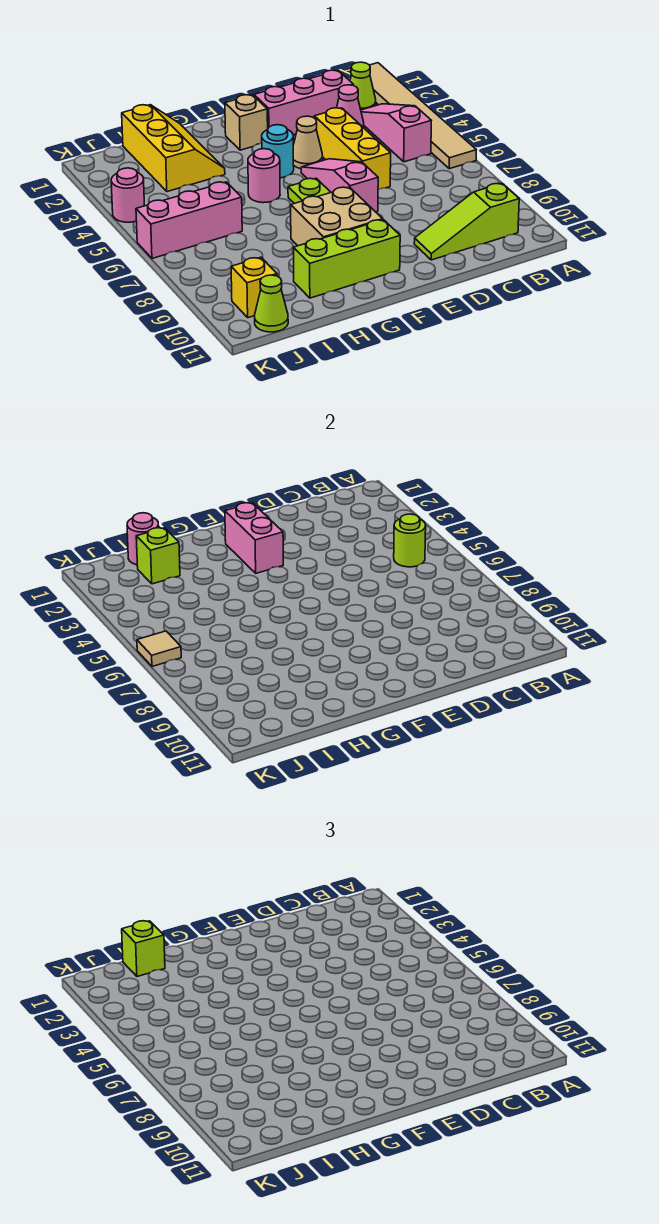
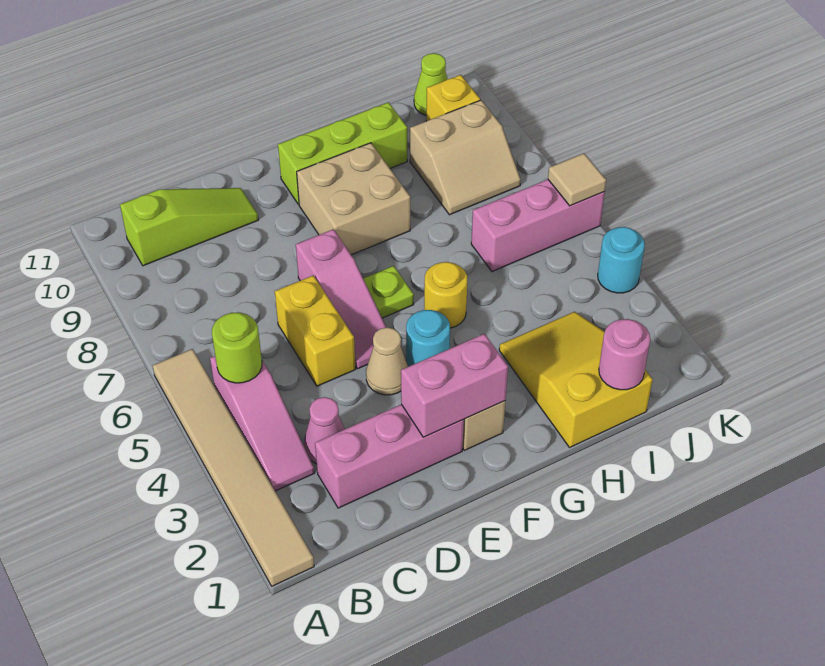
lime cone B2 level 1 -> none
yellow brick D4:D6 level 1 -> yellow brick D5:D6 level 1
pink brick F2:F3 level 2 -> pink brick E2:F2 level 2
pink round brick G5 level 1 -> yellow round brick G5 level 1
yellow slope H1:I3 level 1 top I -> yellow slope H1:I3 level 1 top 1
lime brick I1 level 3 -> none
lime brick I2 level 2 -> none
none -> tan slope I8:J9 level 1 top 9
pink round brick K4 level 1 -> cyan round brick K4 level 1

